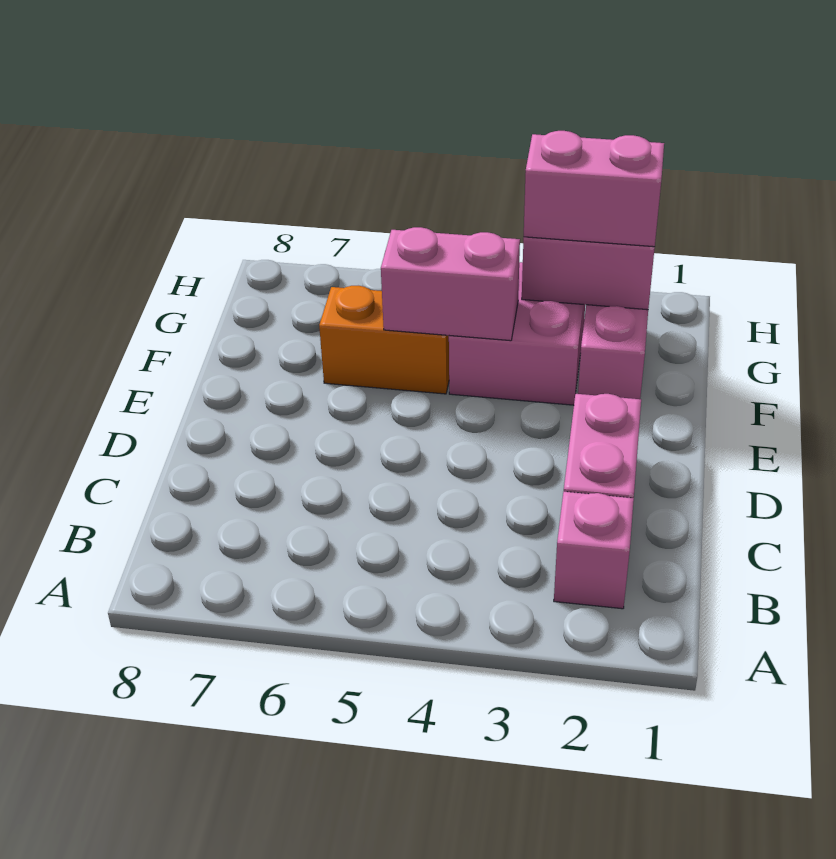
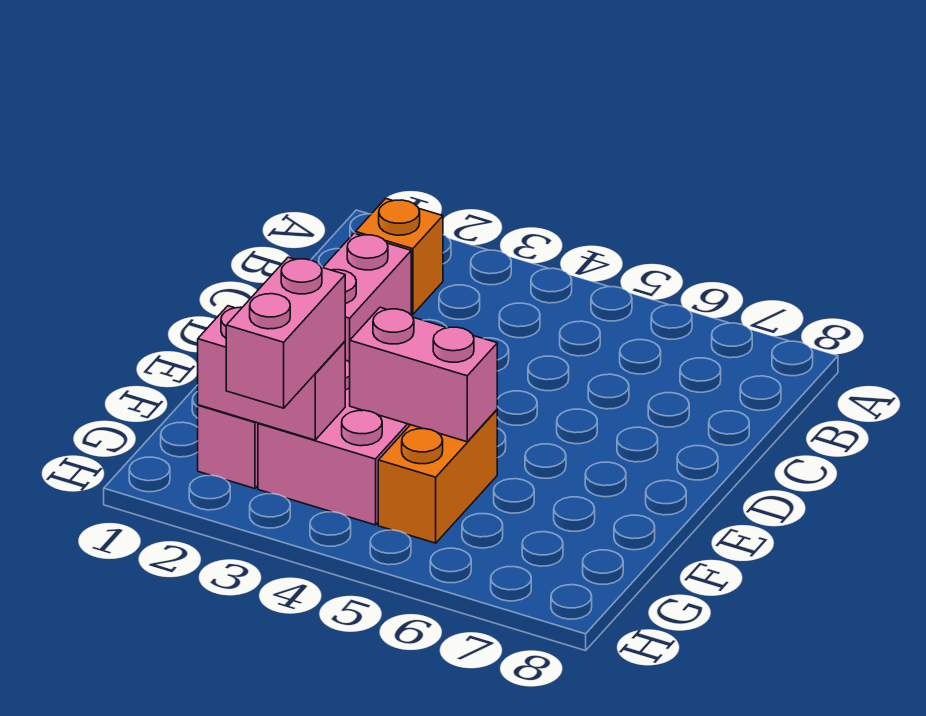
pink brick B2 level 1 -> orange brick B2 level 1
orange brick F5:F6 level 1 -> orange brick F5:G5 level 1
pink brick G2:G3 level 3 -> pink brick G3:H3 level 3

